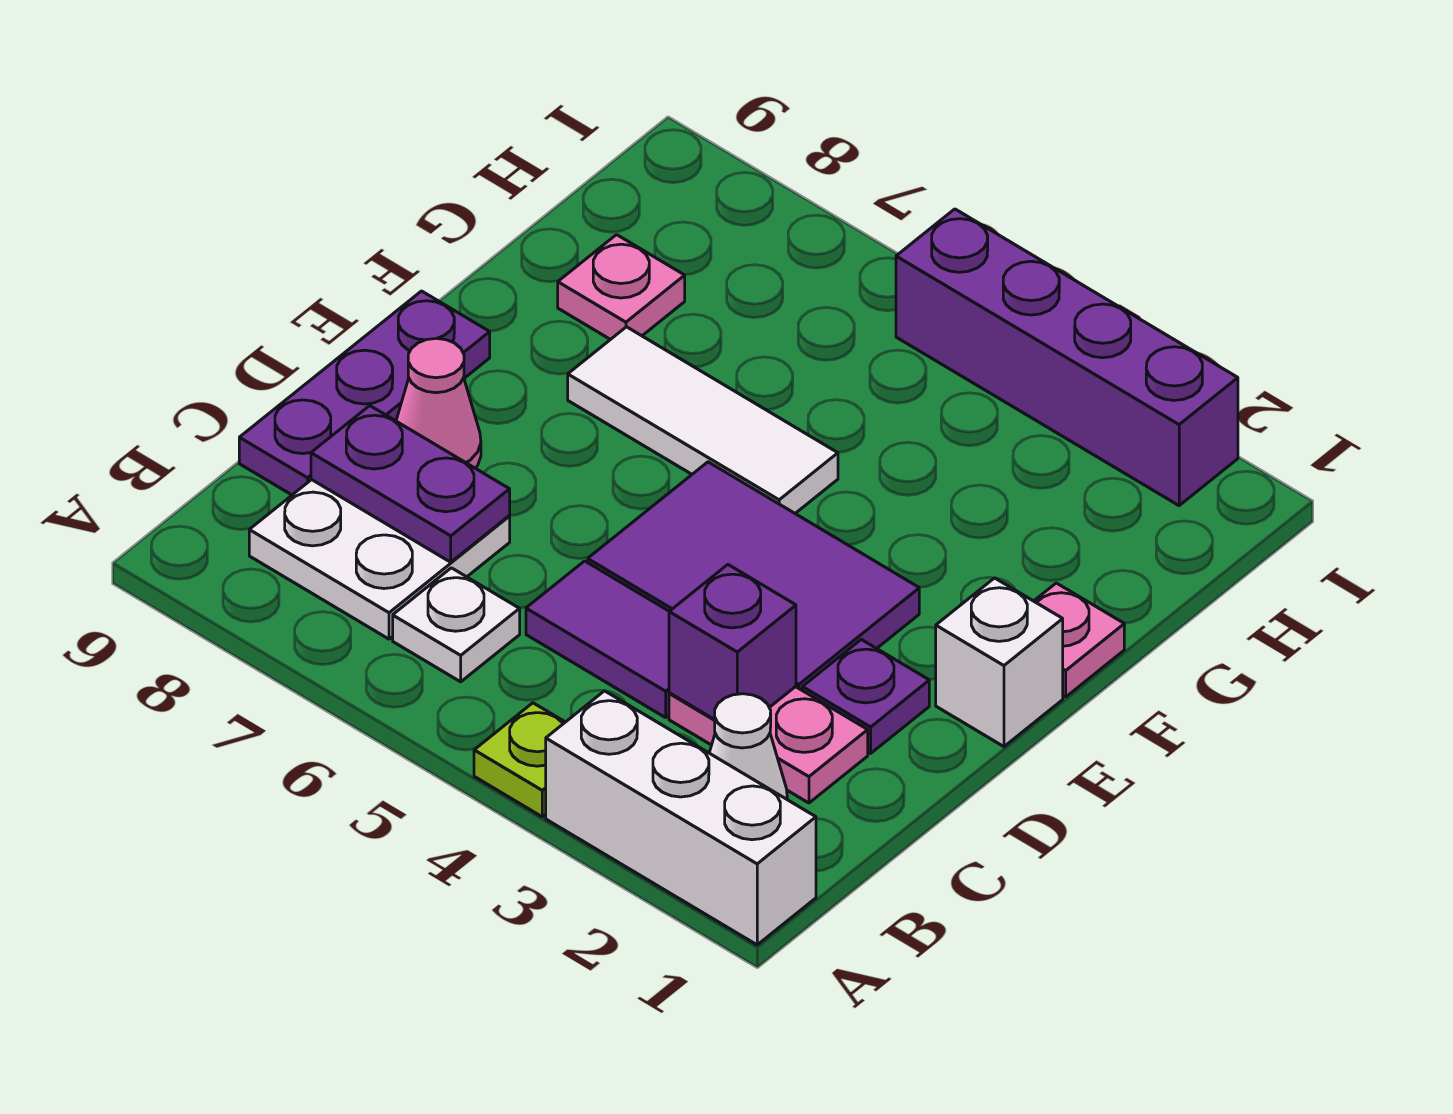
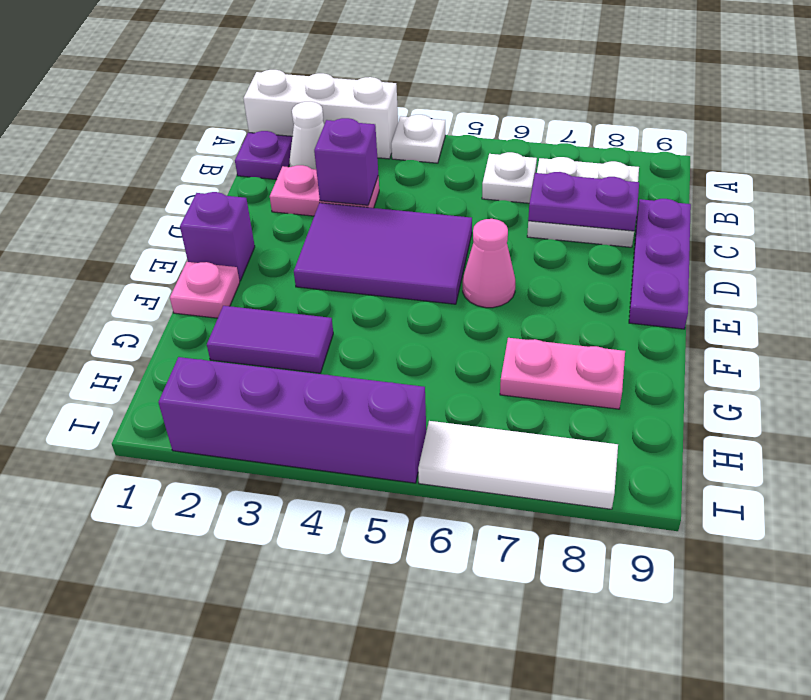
lime plate A4 level 1 -> white plate A4 level 1
purple tile C4:C5 level 1 -> purple tile G2:G3 level 1
purple plate D2 level 1 -> purple plate B1 level 1
pink cone D8 level 1 -> pink cone E6 level 1
white brick E1 level 1 -> purple brick E1 level 1
white tile F5:F7 level 1 -> white tile I6:I8 level 1
pink plate G8 level 1 -> pink plate G7:G8 level 1

